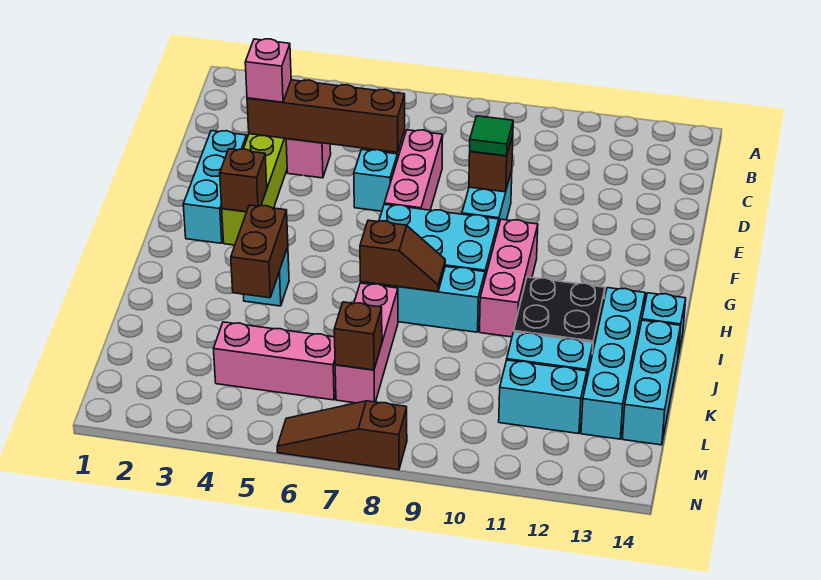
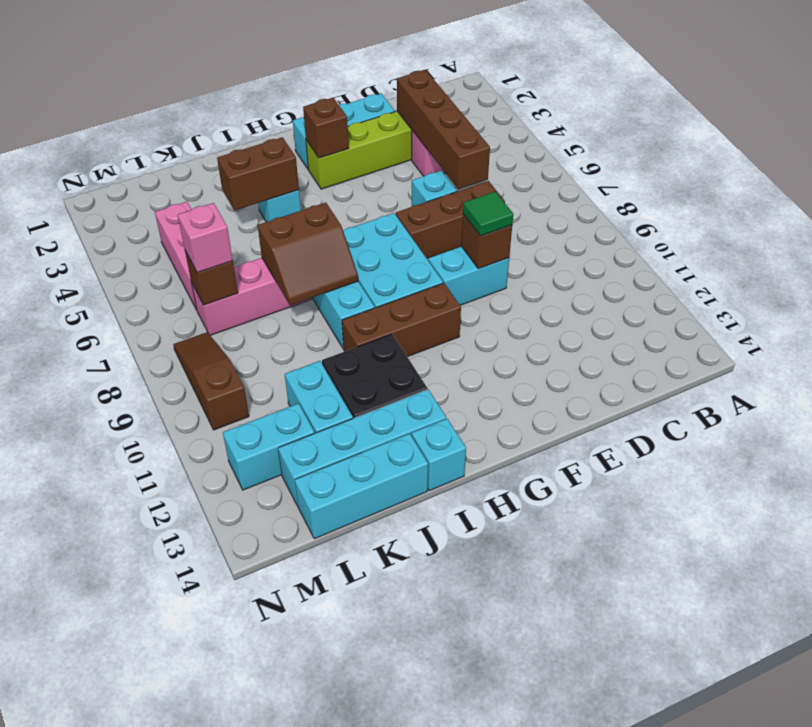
pink brick D3 level 3 -> pink brick L7 level 3
pink brick D7:F7 level 1 -> brown brick D7:F7 level 1
pink brick G10:I10 level 1 -> brown brick G10:I10 level 1
brown slope I7:I8 level 2 top 7 -> brown slope I7:J8 level 2 top 7
cyan brick L11:L12 level 1 -> cyan brick L12:M12 level 1
brown slope N6:N8 level 1 top 8 -> brown slope M8:M10 level 1 top 10

